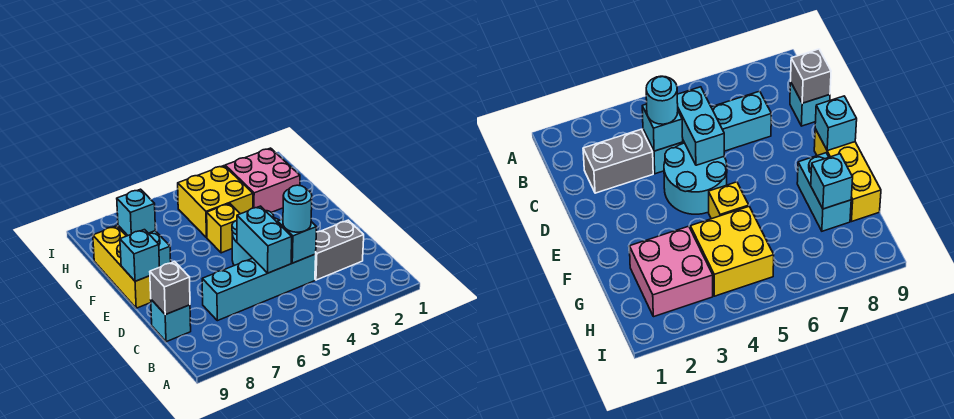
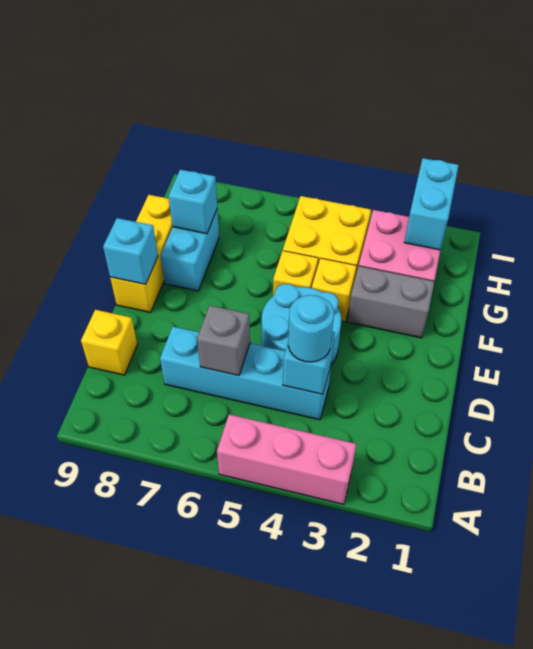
none -> pink brick A3:A5 level 1
grey brick C2:C3 level 1 -> grey brick F2:F3 level 1
cyan brick C5:D5 level 2 -> cyan brick H2:I2 level 2
cyan brick C9 level 1 -> yellow brick C9 level 1
grey brick C9 level 2 -> grey brick C6 level 2
none -> yellow brick F4 level 1

